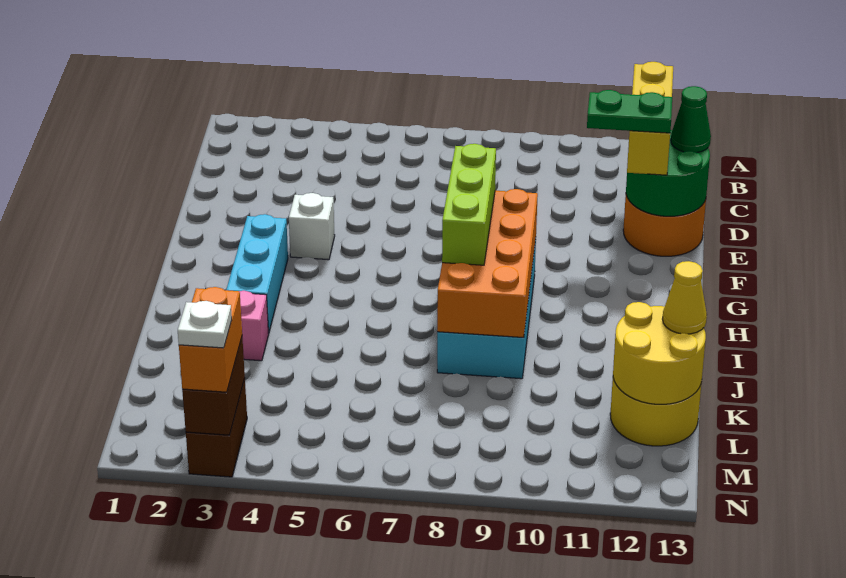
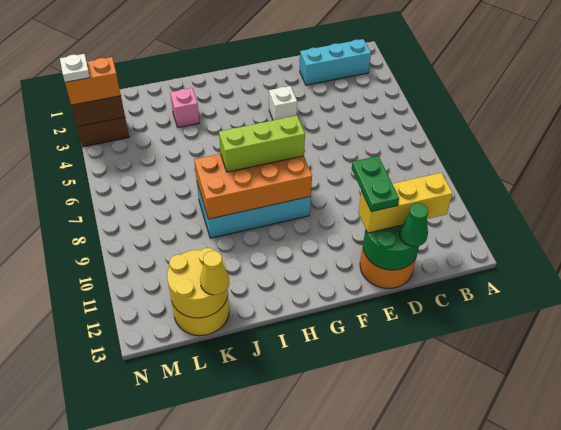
cyan brick G3:I3 level 1 -> cyan brick B2:D2 level 1

